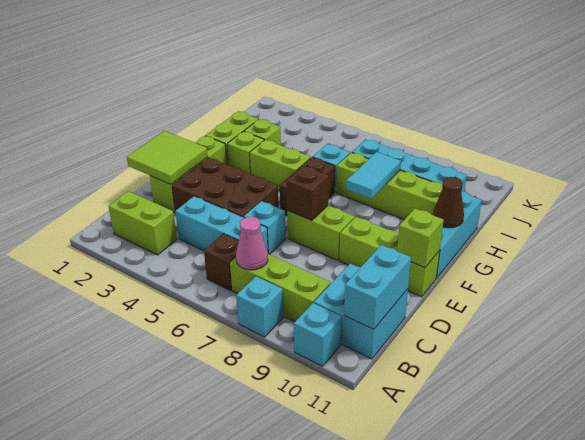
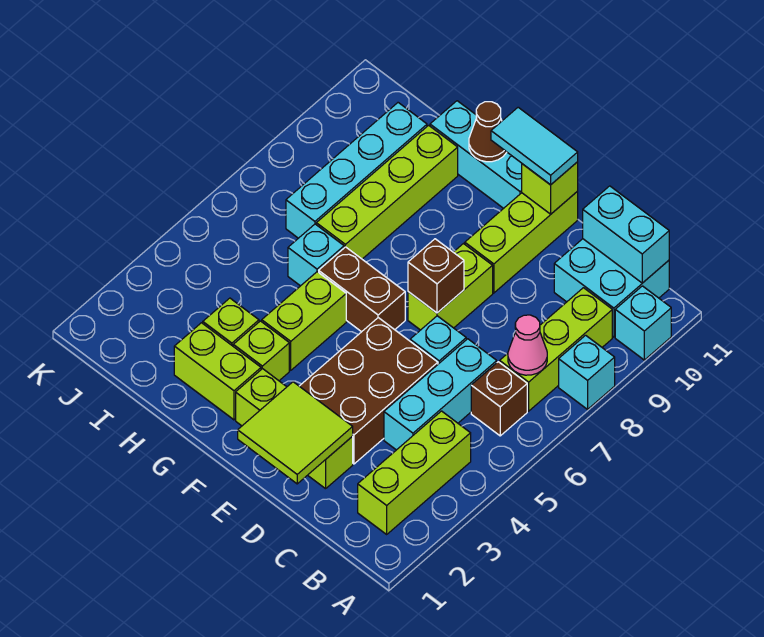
lime brick B2:B3 level 1 -> lime brick B2:B4 level 1
cyan tile G8:H8 level 2 -> cyan tile E11:F11 level 3

